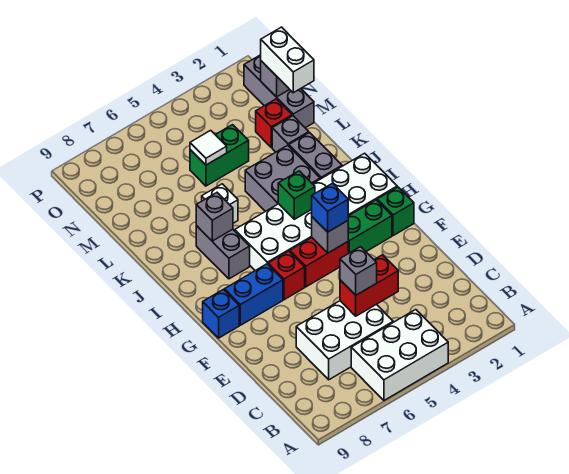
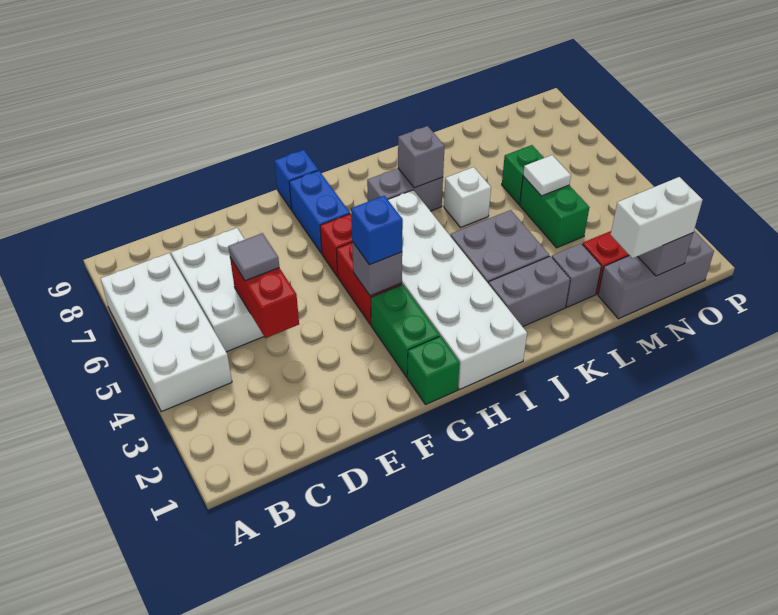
white brick A4:B6 level 1 -> white brick A4:B7 level 1
grey brick D5 level 3 -> grey tile D5 level 3
green brick I4 level 2 -> green brick M6 level 1

